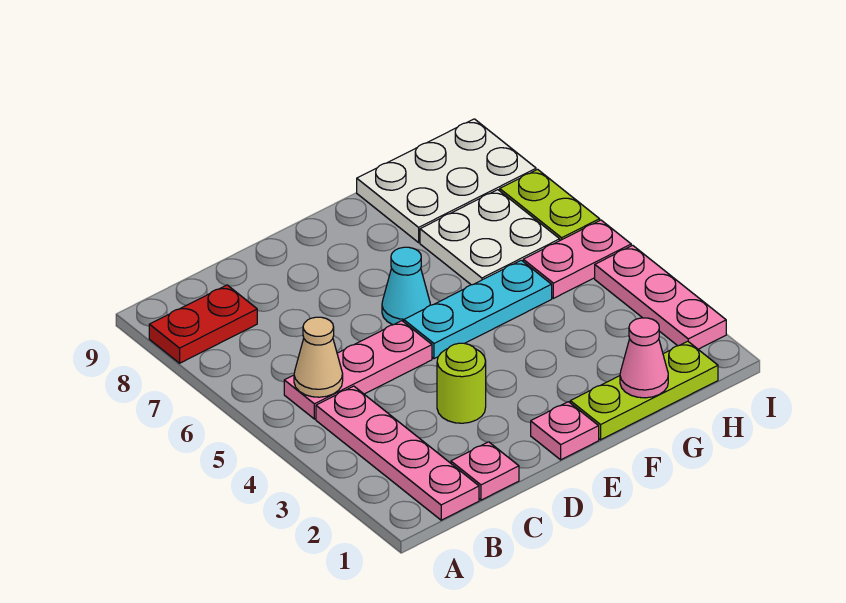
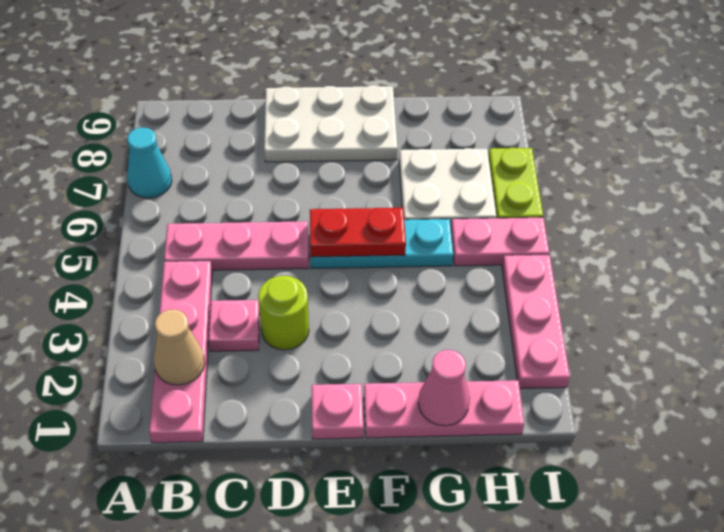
red plate A8:B8 level 1 -> red plate E5:F5 level 2
tan cone B5 level 2 -> tan cone B2 level 2
pink plate C1 level 1 -> pink plate C3 level 1
cyan cone E6 level 1 -> cyan cone A7 level 1
lime plate F1:H1 level 1 -> pink plate F1:H1 level 1
white plate G8:I9 level 1 -> white plate D8:F9 level 1

